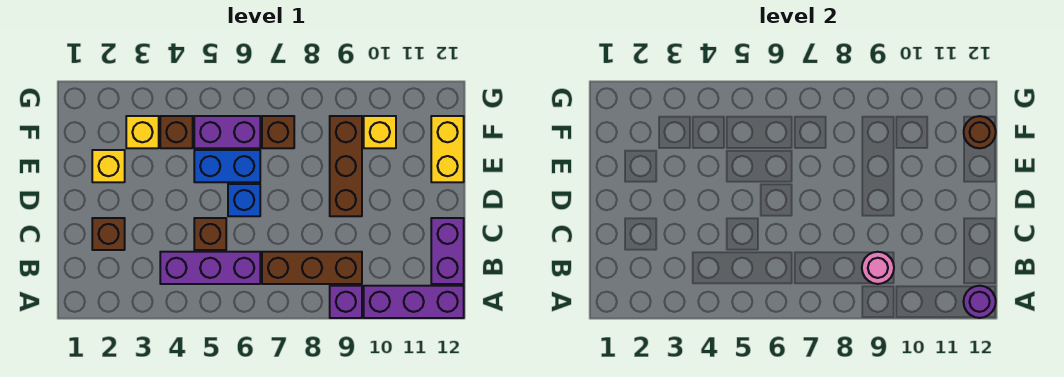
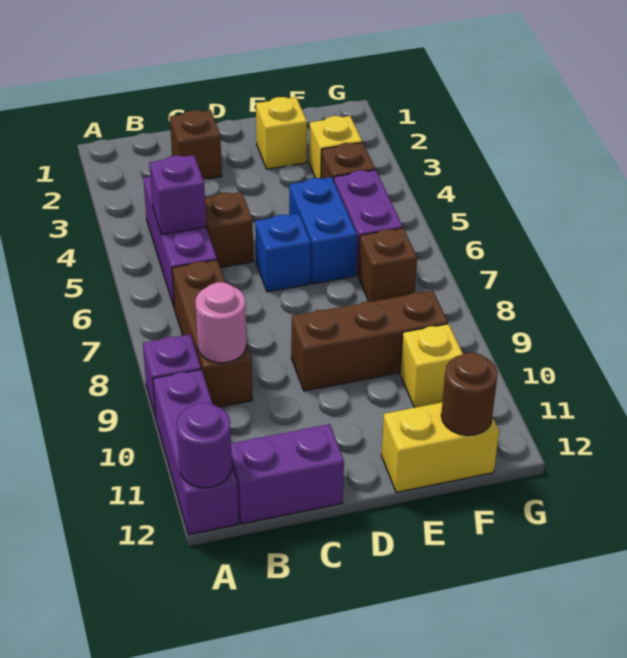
none -> purple brick B5 level 2

